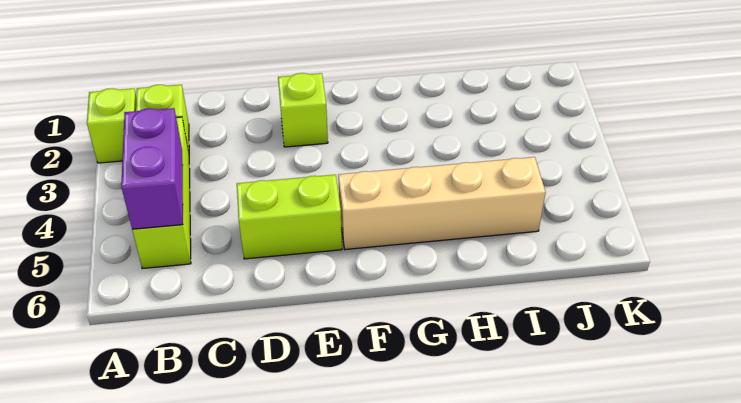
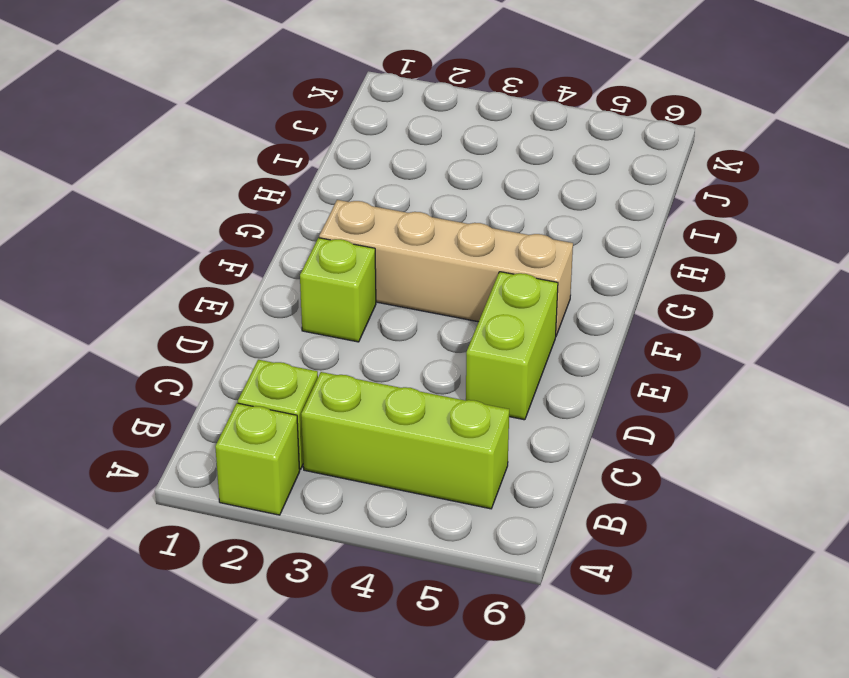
purple brick B4:B5 level 2 -> none
tan brick F5:I5 level 1 -> tan brick F2:F5 level 1

